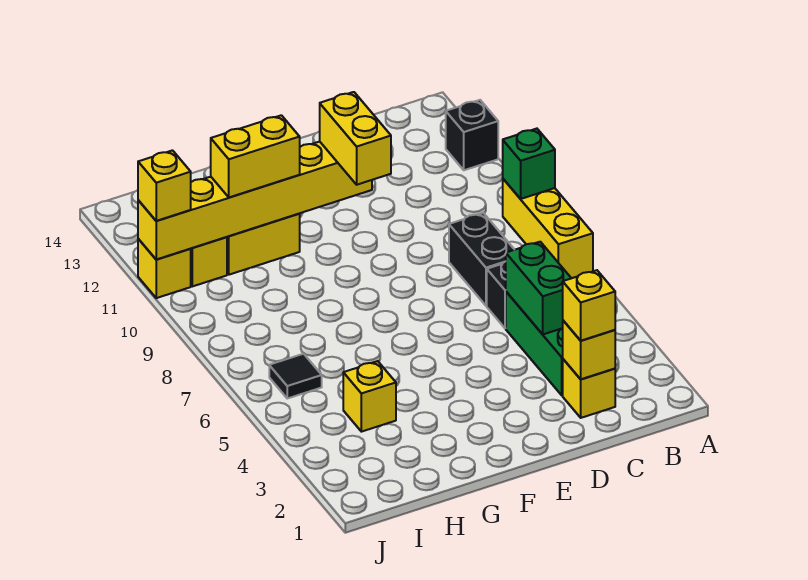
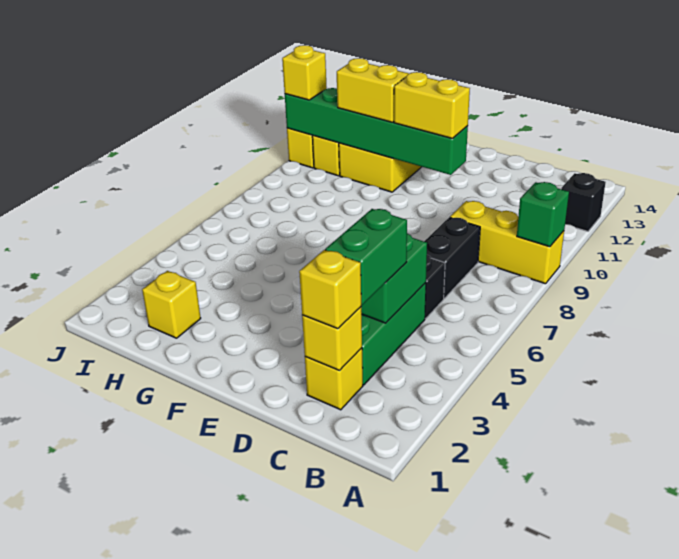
yellow brick A7:A9 level 1 -> yellow brick A9:C9 level 1
none -> green brick C3:C4 level 3
yellow brick E10:E11 level 3 -> yellow brick E11:F11 level 3
yellow brick E11:J11 level 2 -> green brick E11:J11 level 2
yellow brick H4 level 1 -> yellow brick H2 level 1
black tile I6 level 1 -> none

